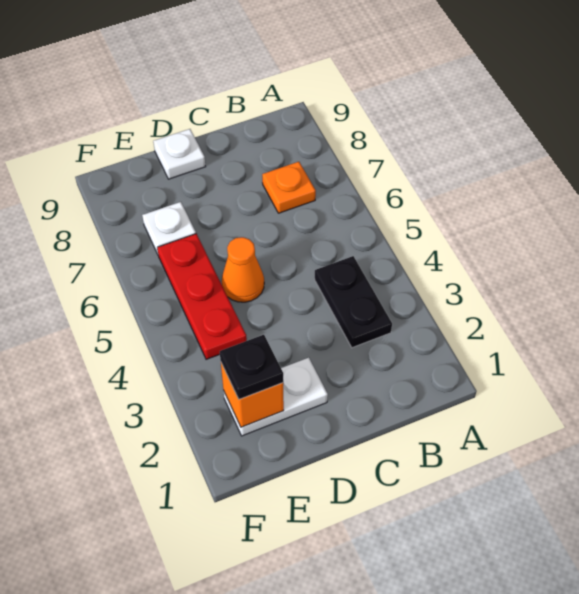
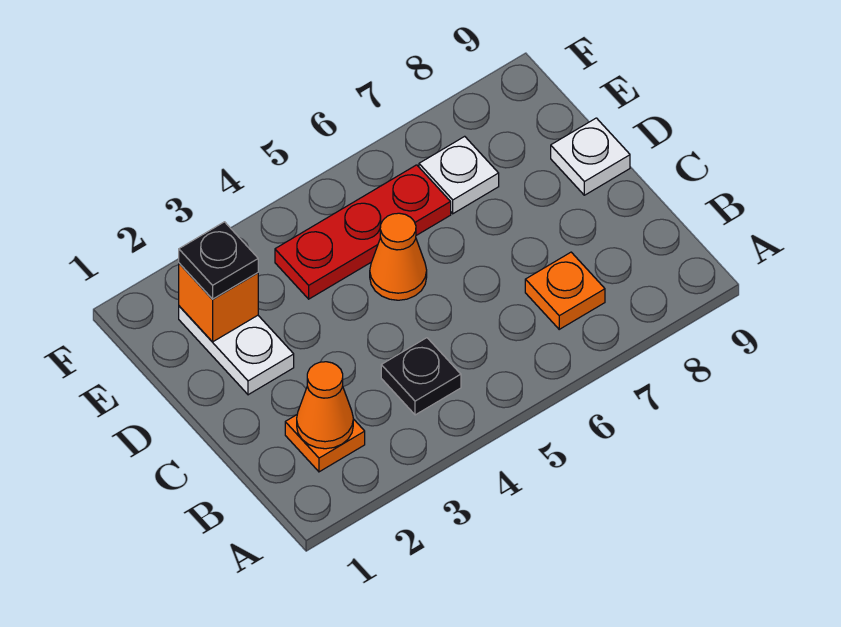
none -> orange plate B2 level 1
none -> orange cone B2 level 2
black plate B3:B4 level 1 -> black plate B4 level 1

